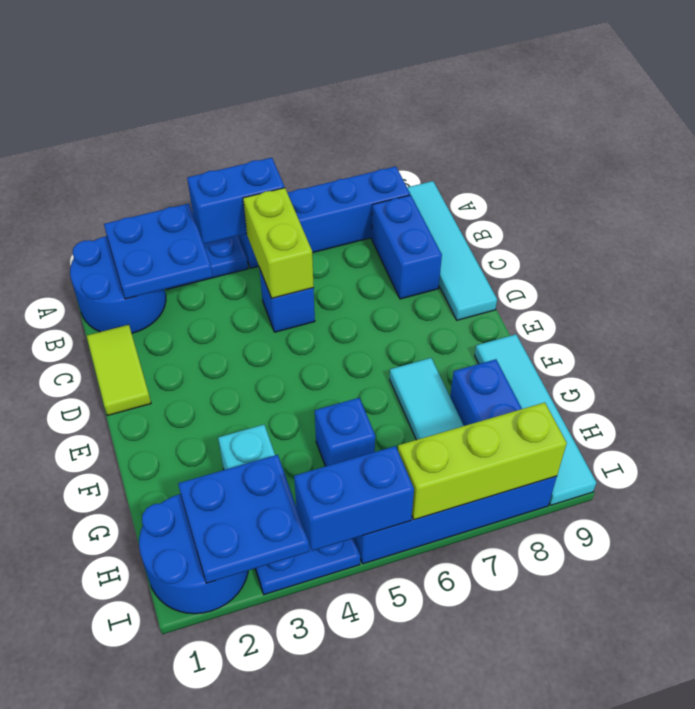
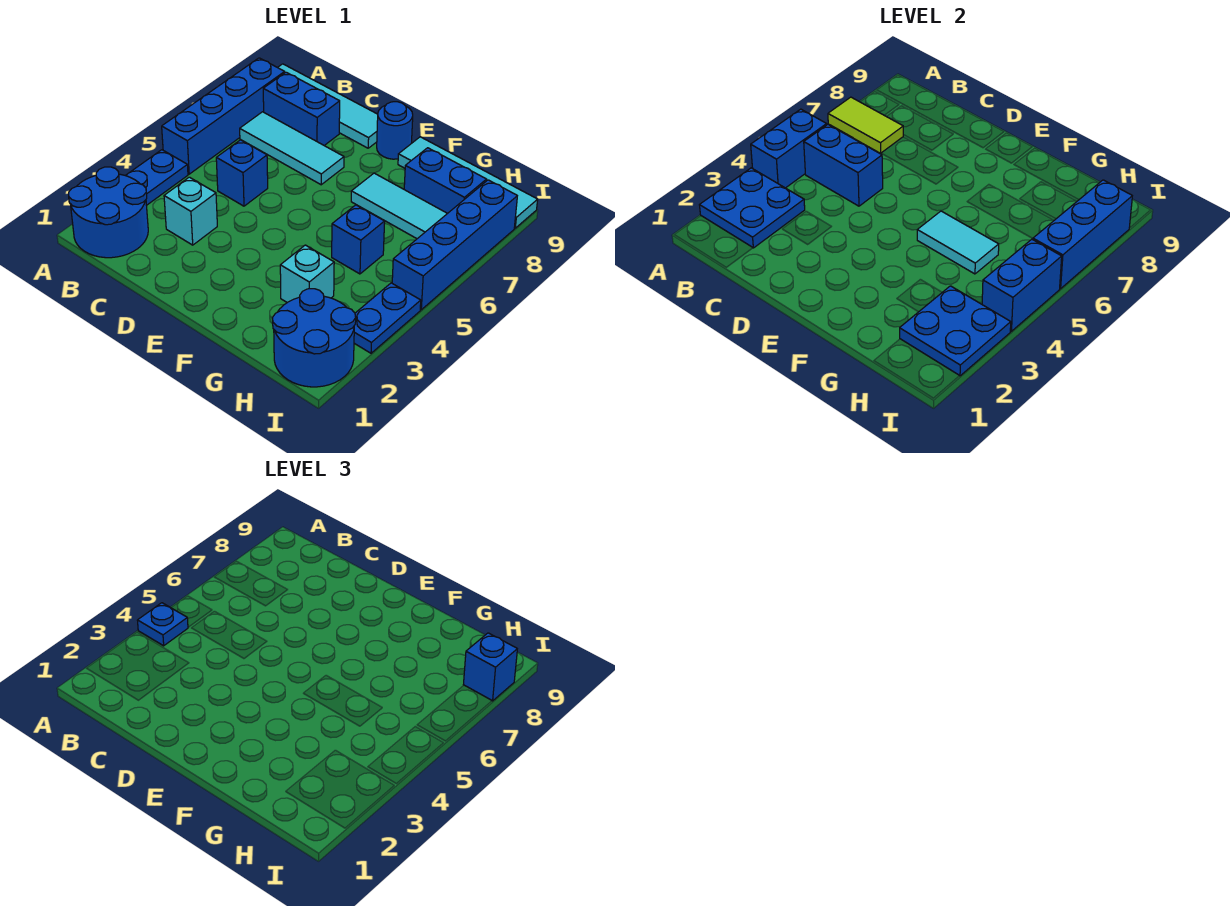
none -> blue plate A4 level 3
lime brick B5:C5 level 2 -> blue brick B5:C5 level 2
none -> cyan tile B7:D7 level 1
lime tile C1:D1 level 1 -> lime tile A7:B7 level 2
none -> cyan brick C3 level 1
none -> blue round brick E9 level 1
none -> cyan tile F5:G5 level 2
lime brick I6:I8 level 2 -> blue brick I6:I8 level 2
none -> blue brick I8 level 3

